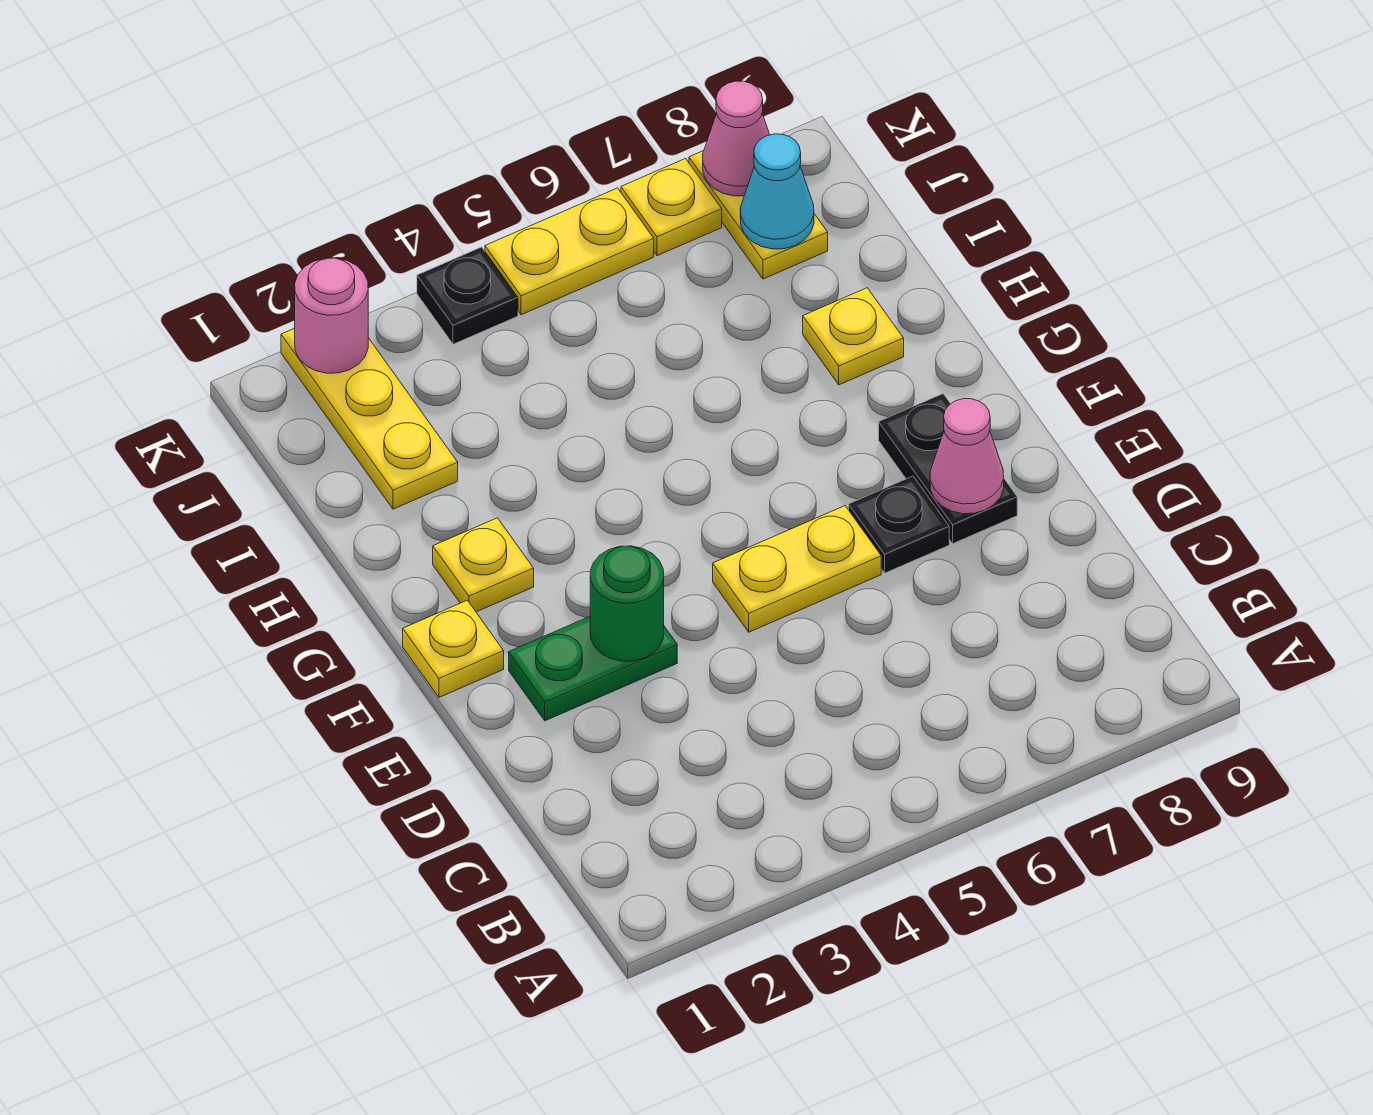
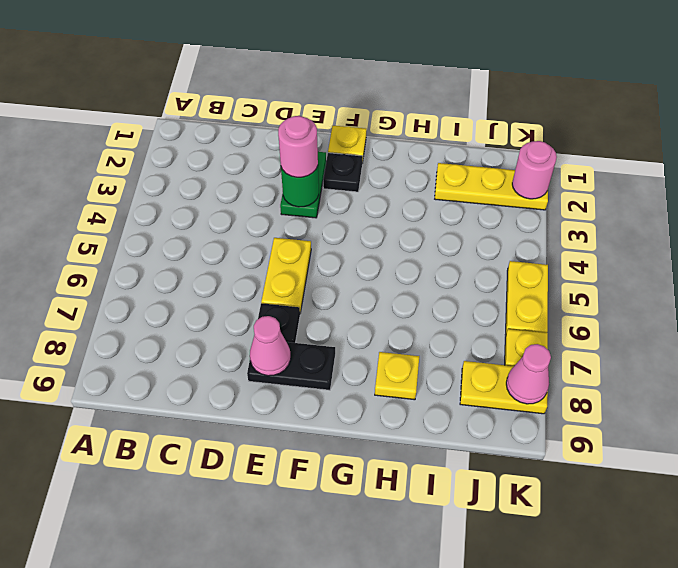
none -> pink round brick E3 level 3
yellow plate G2 level 1 -> none
cyan cone J8 level 2 -> none
black plate K4 level 1 -> black plate F2 level 1

